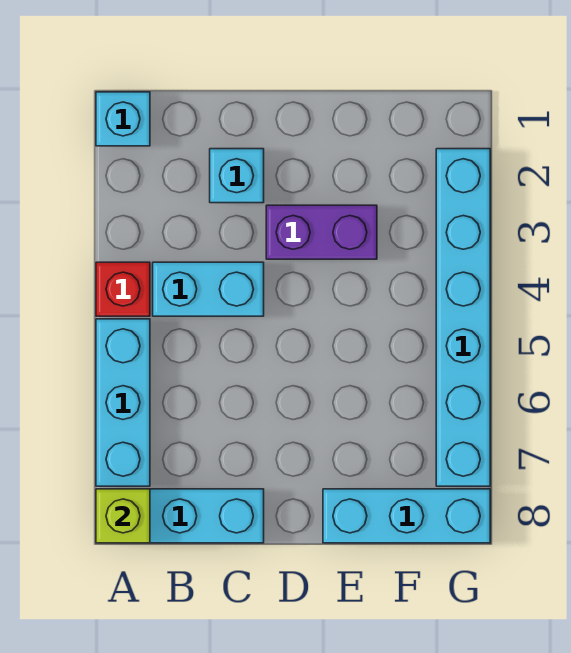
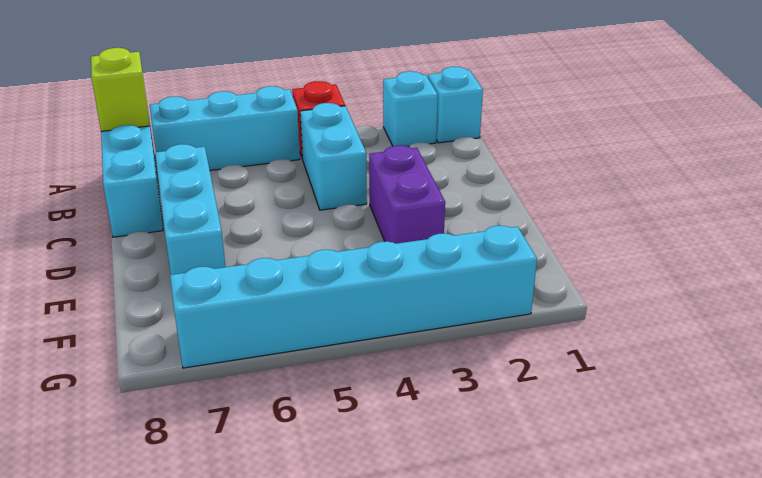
cyan brick C2 level 1 -> cyan brick A2 level 1
cyan brick E8:G8 level 1 -> cyan brick C7:E7 level 1

